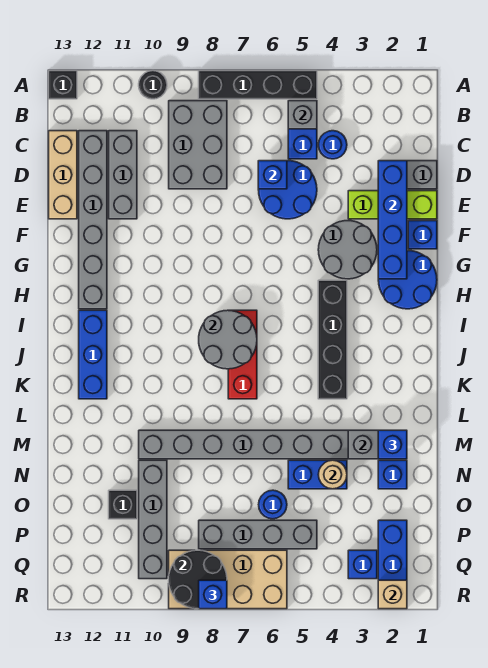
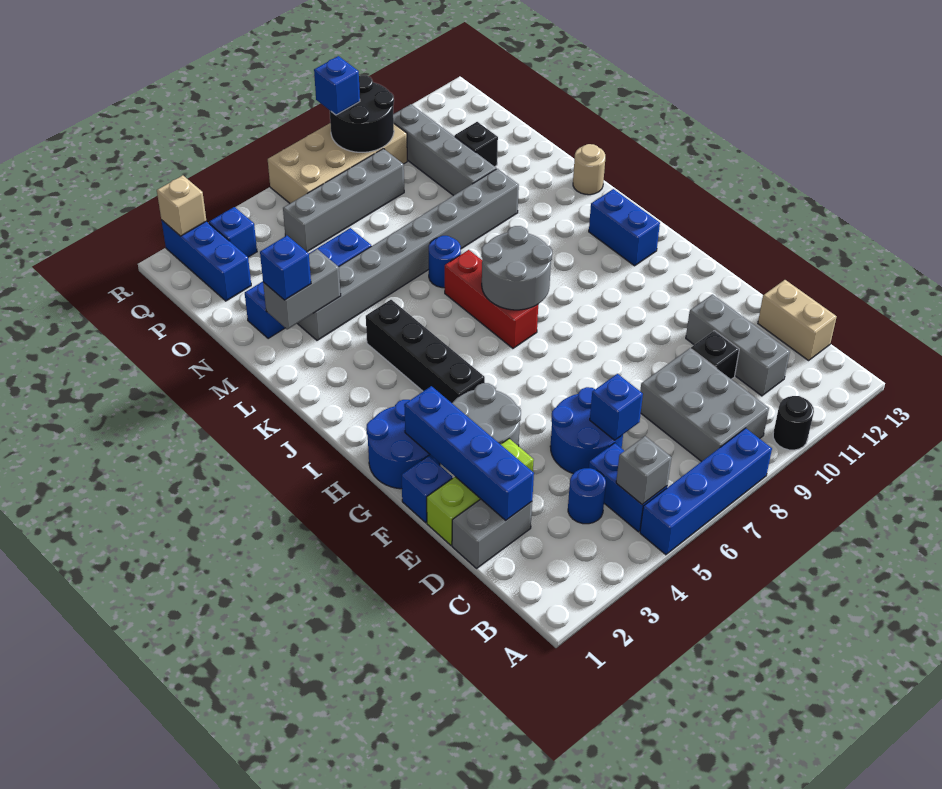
black brick A5:A8 level 1 -> blue brick A5:A8 level 1
black brick A13 level 1 -> black brick D10 level 1
grey brick C12:H12 level 1 -> none
tan brick C13:E13 level 1 -> tan brick C13:D13 level 1
blue brick I12:K12 level 1 -> blue brick I12:J12 level 1
tan round brick N4 level 2 -> tan round brick L13 level 1
blue round brick O6 level 1 -> blue round brick L7 level 1

